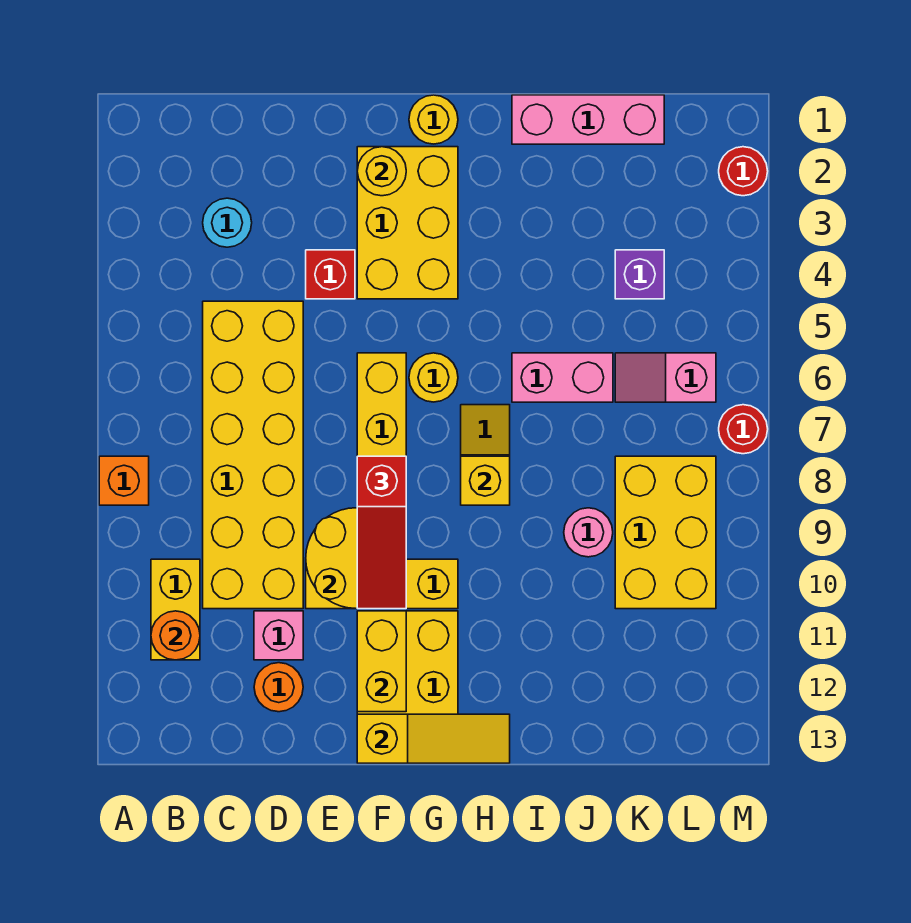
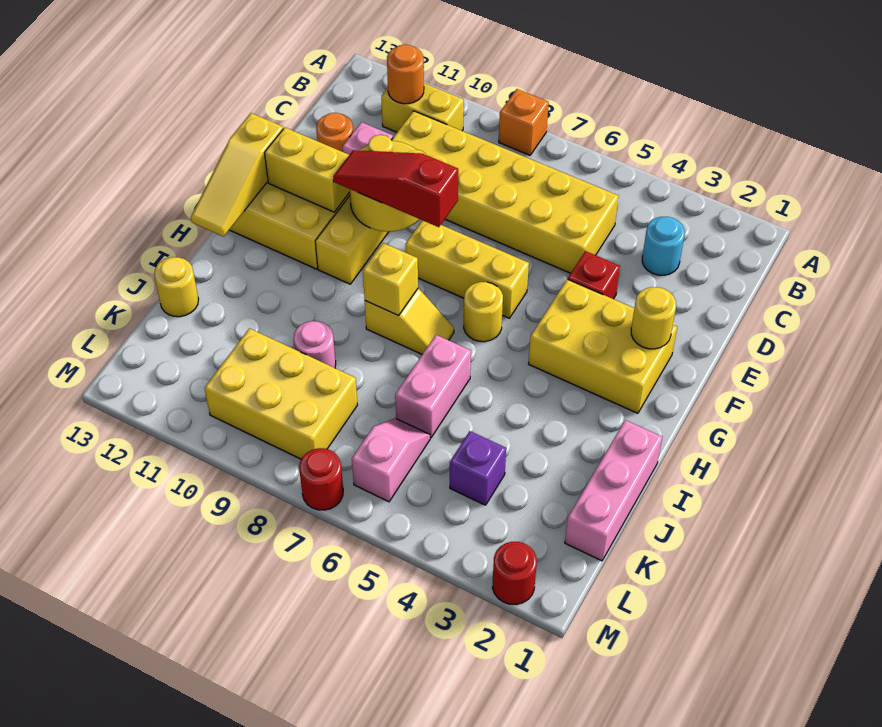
yellow round brick G1 level 1 -> yellow round brick J13 level 1

